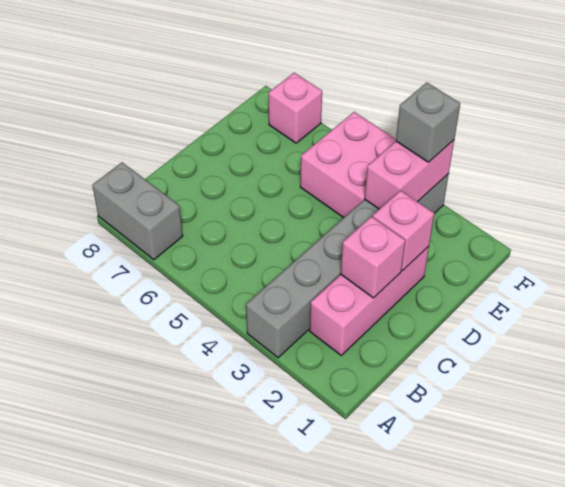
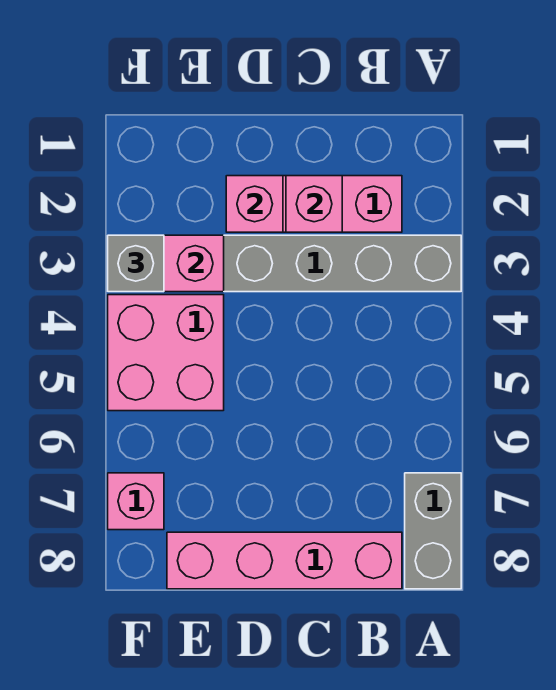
none -> pink brick B8:E8 level 1

